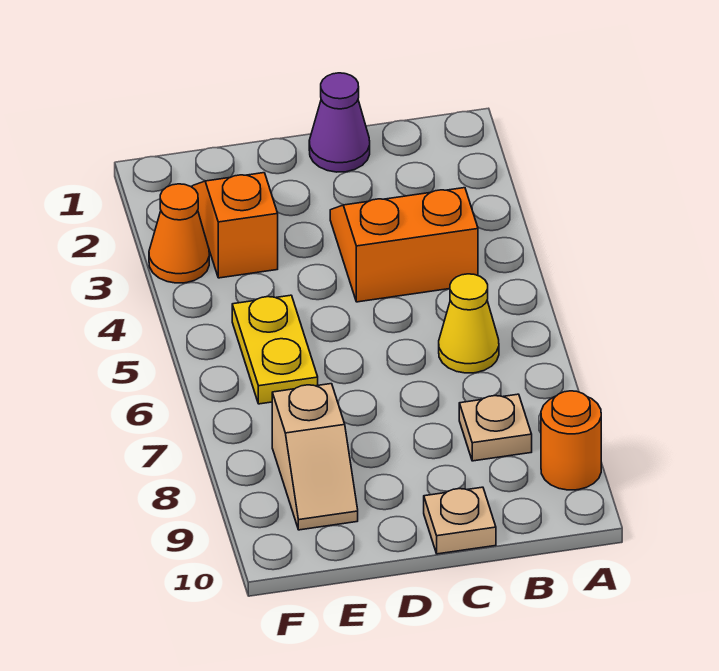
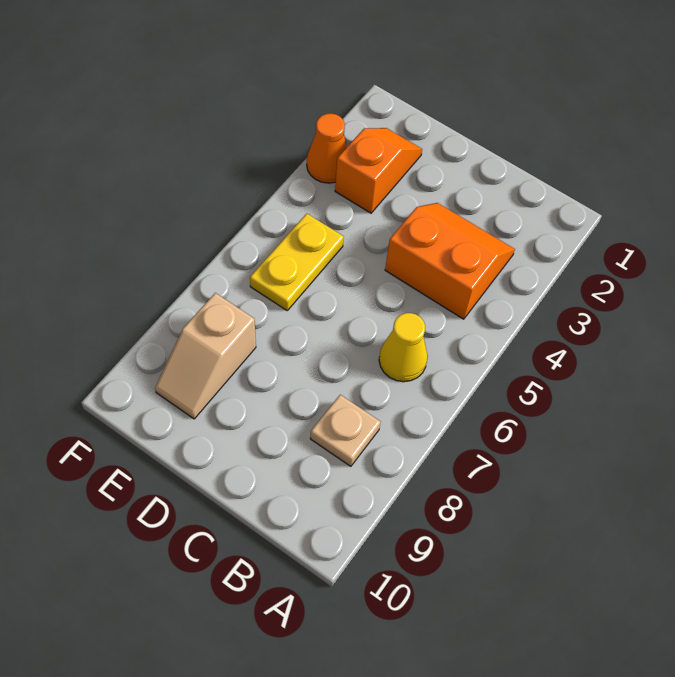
orange round brick A9 level 1 -> none
purple cone C1 level 1 -> none
tan plate C10 level 1 -> none

